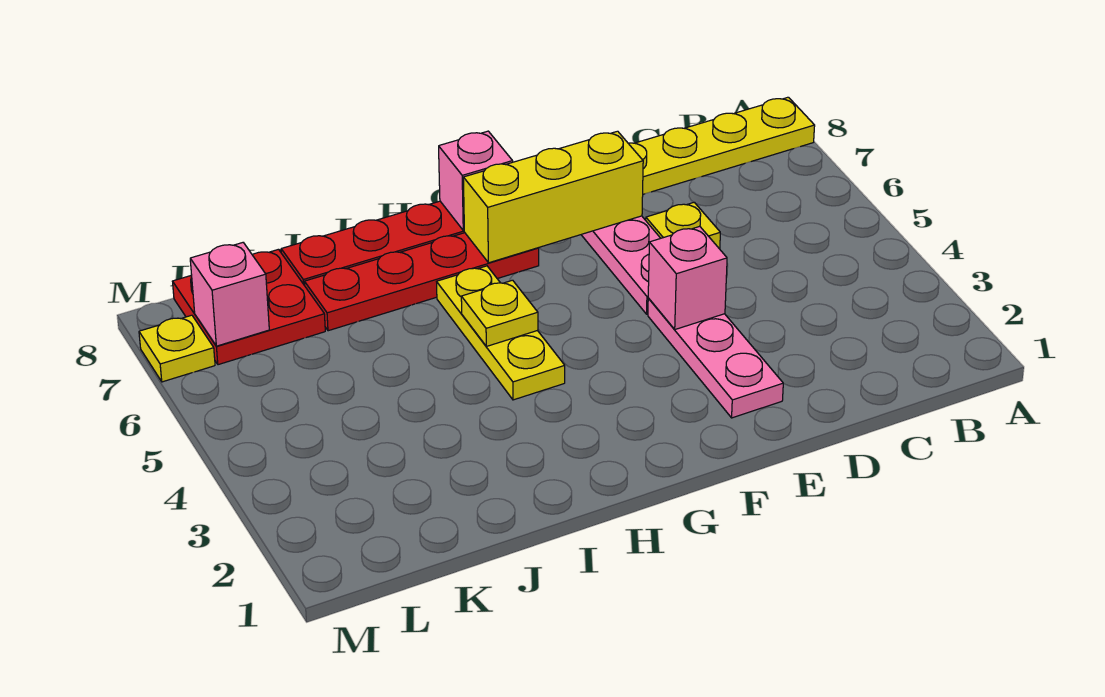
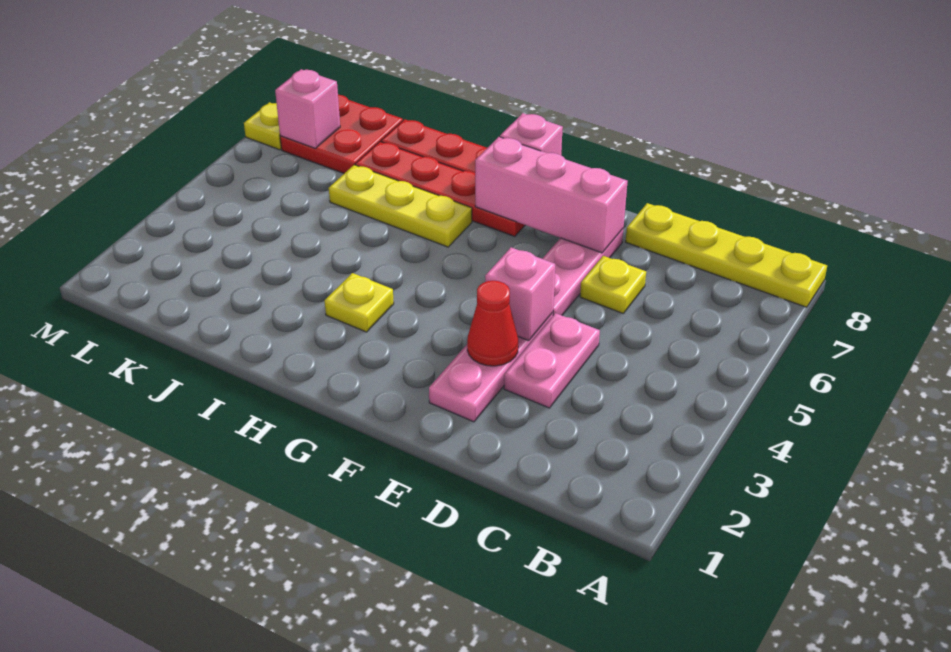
none -> pink plate D3:D4 level 1
none -> red cone E3 level 2
yellow brick E7:G7 level 2 -> pink brick E7:G7 level 2
yellow plate H4:H6 level 1 -> yellow plate H6:J6 level 1
yellow plate H5 level 2 -> yellow plate H3 level 1

